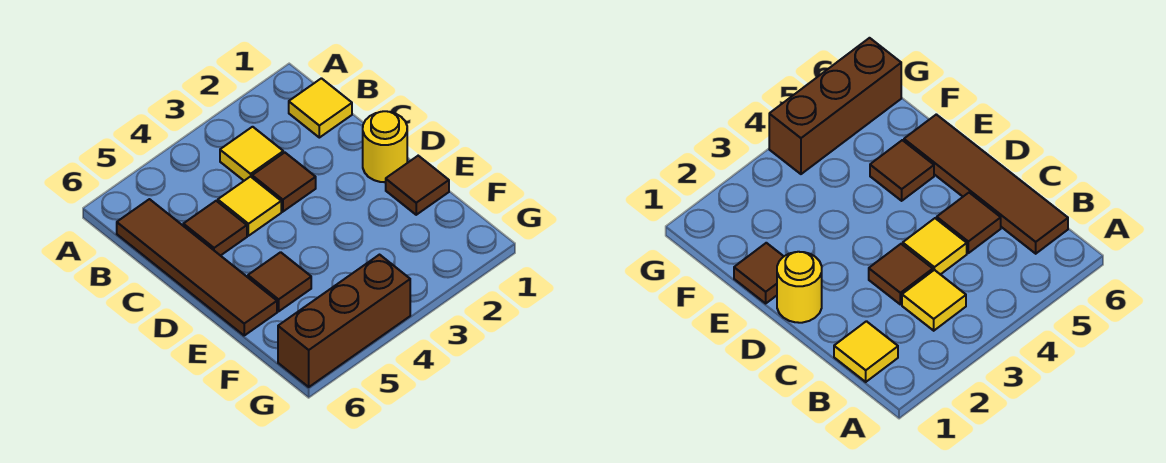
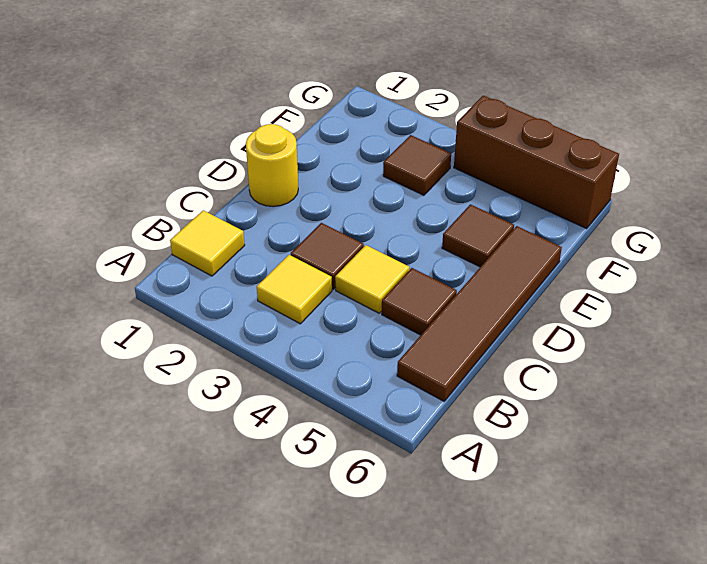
brown tile E1 level 1 -> brown tile F3 level 1

